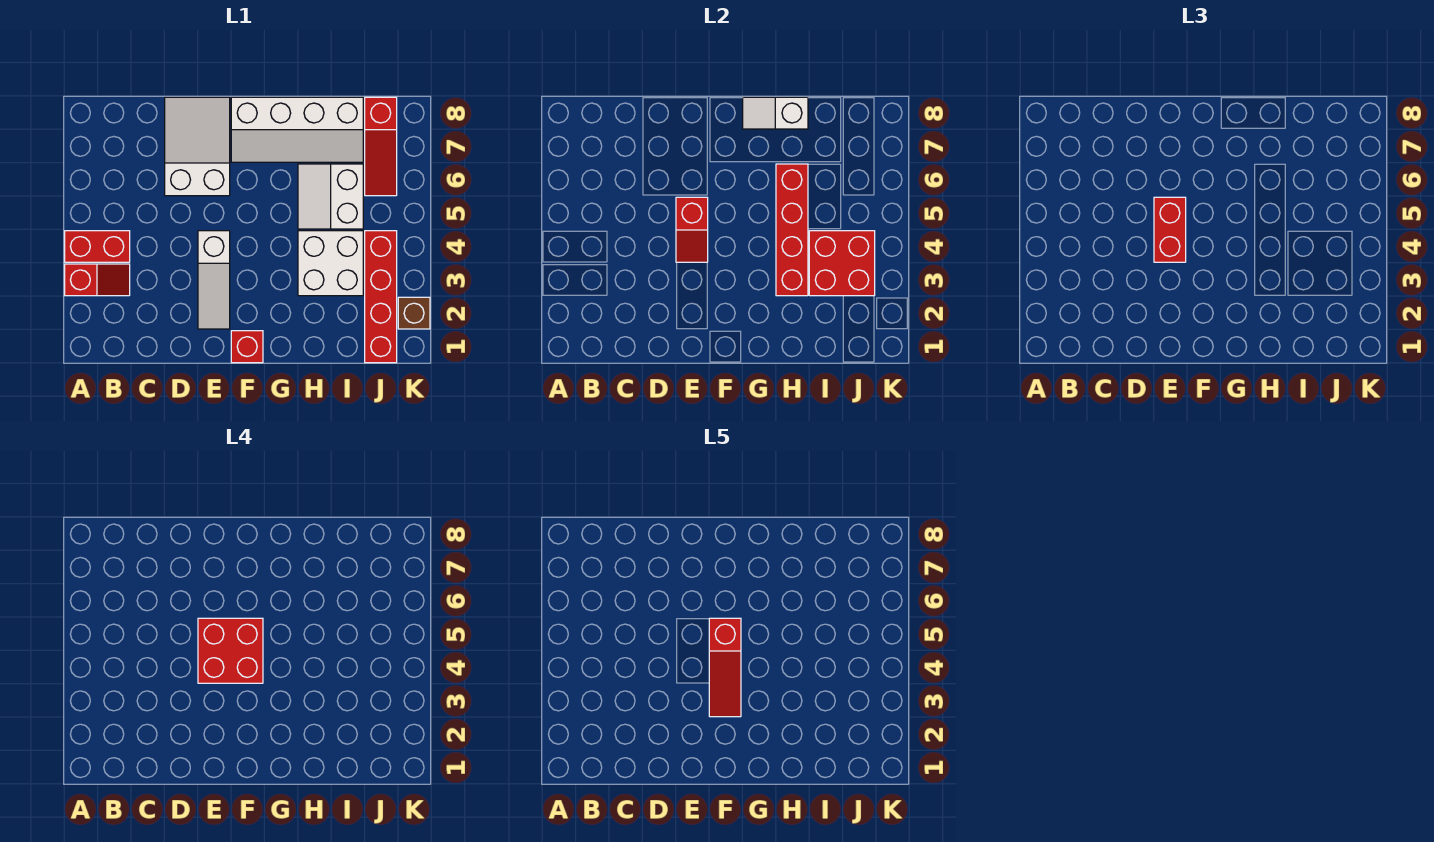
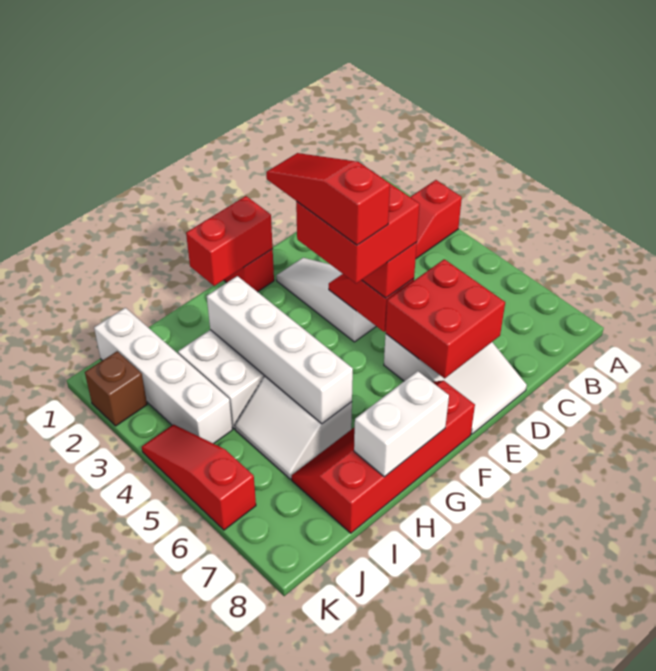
red brick A4:B4 level 1 -> red brick F1:G1 level 2
white slope F7:I8 level 1 top 8 -> red slope F7:I8 level 1 top 8
white slope G8:H8 level 2 top H -> white brick G8:H8 level 2
red brick H3:H6 level 2 -> white brick H3:H6 level 2
white slope H5:I6 level 1 top I -> white slope H5:I6 level 1 top H
red brick I3:J4 level 2 -> red brick D6:E7 level 2
red brick J1:J4 level 1 -> white brick J1:J4 level 1
red slope J6:J8 level 1 top 8 -> red slope K4:K6 level 1 top 6

